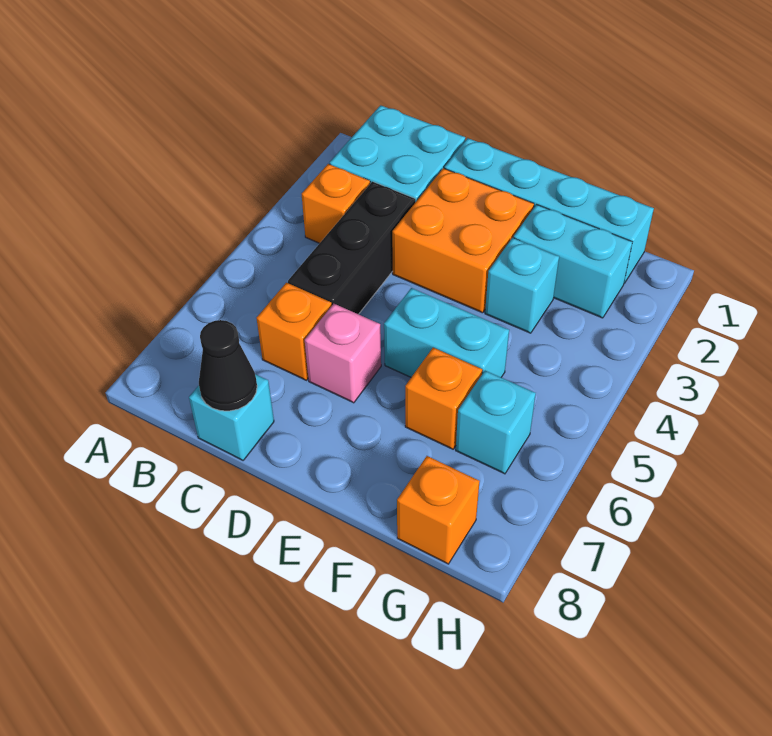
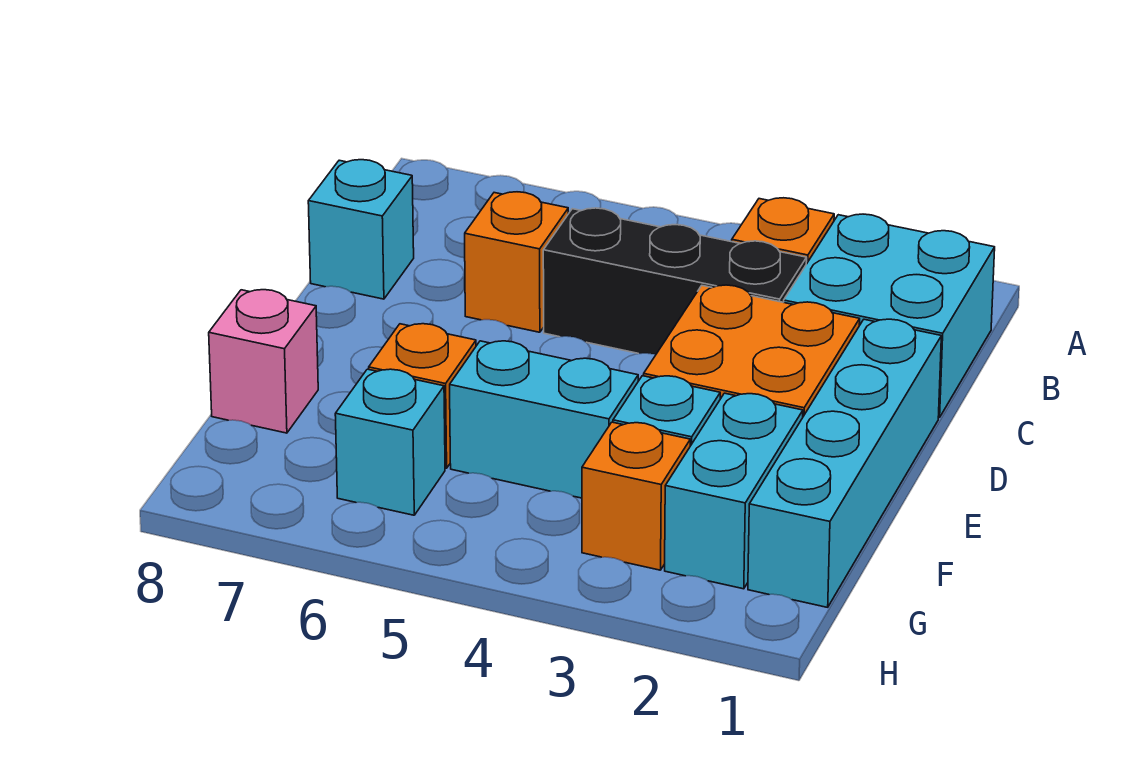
black cone C8 level 2 -> none
pink brick D6 level 1 -> pink brick F8 level 1
cyan brick E5:F5 level 1 -> cyan brick F4:F5 level 1
orange brick G8 level 1 -> orange brick G3 level 1

